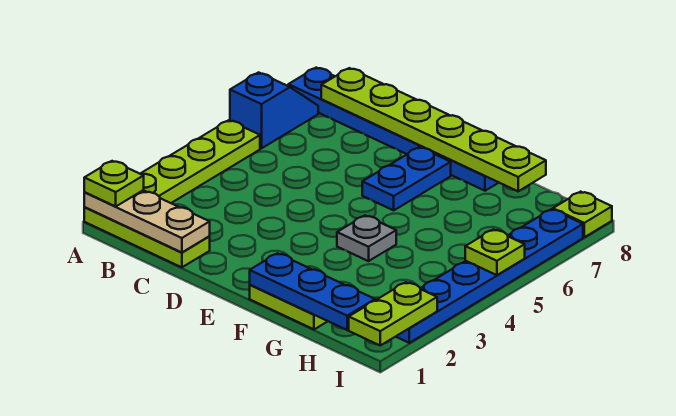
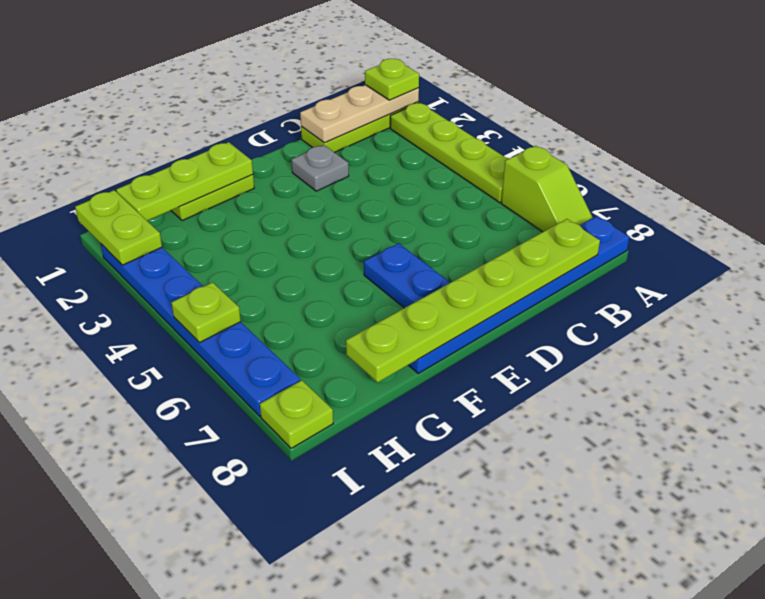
blue slope A6:A7 level 1 top 6 -> lime slope A6:A7 level 1 top 6
blue plate F1:H1 level 2 -> lime plate F1:H1 level 2
grey plate F4 level 1 -> grey plate D2 level 1

